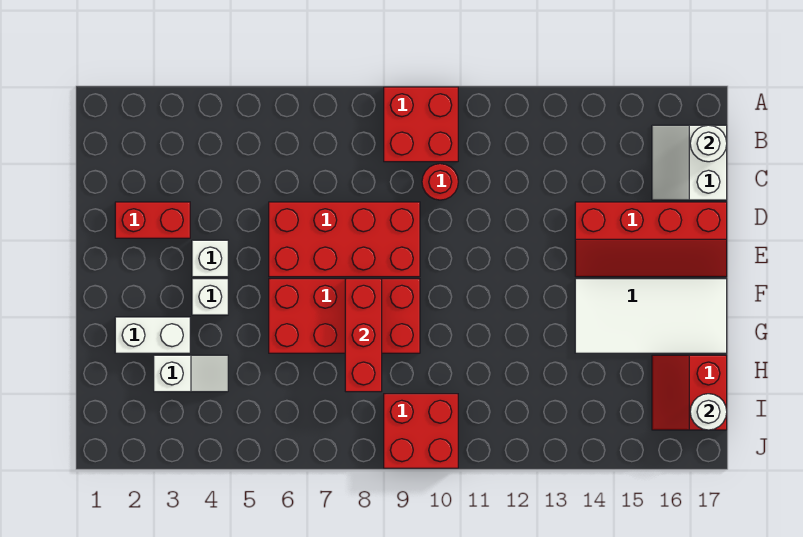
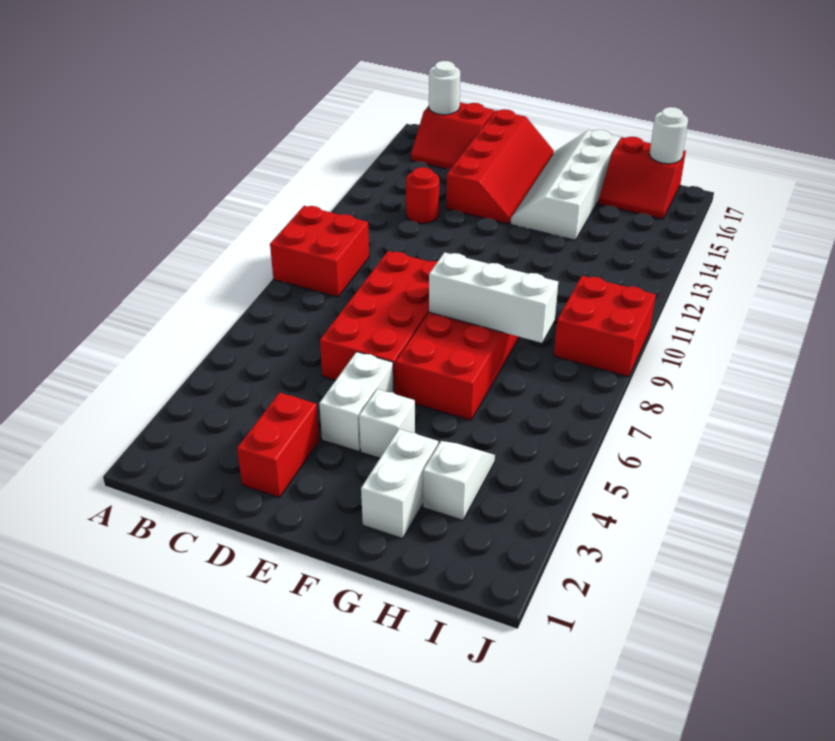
white slope B16:C17 level 1 top 17 -> red slope B16:C17 level 1 top 17
red round brick C10 level 1 -> red round brick C13 level 1
white brick E4 level 1 -> white brick E4:E5 level 1
red brick F8:H8 level 2 -> white brick F8:H8 level 2
white tile F14:G17 level 1 -> white slope F14:G17 level 1 top G

